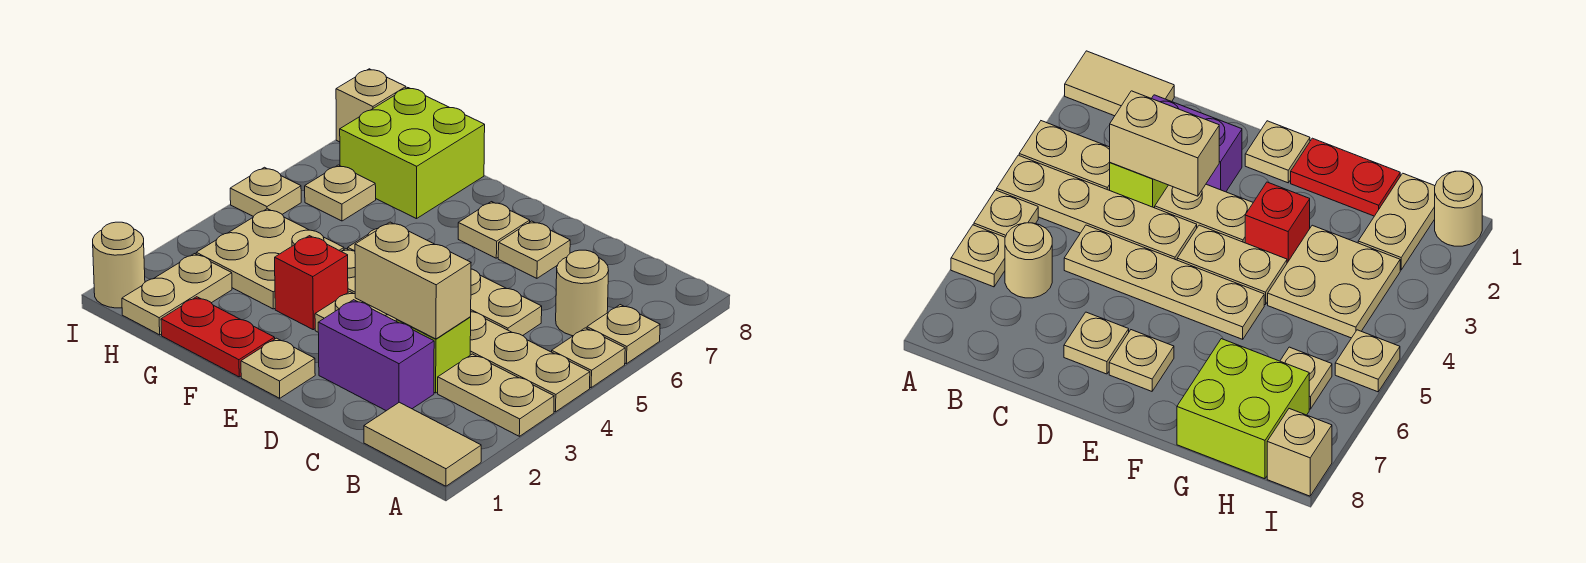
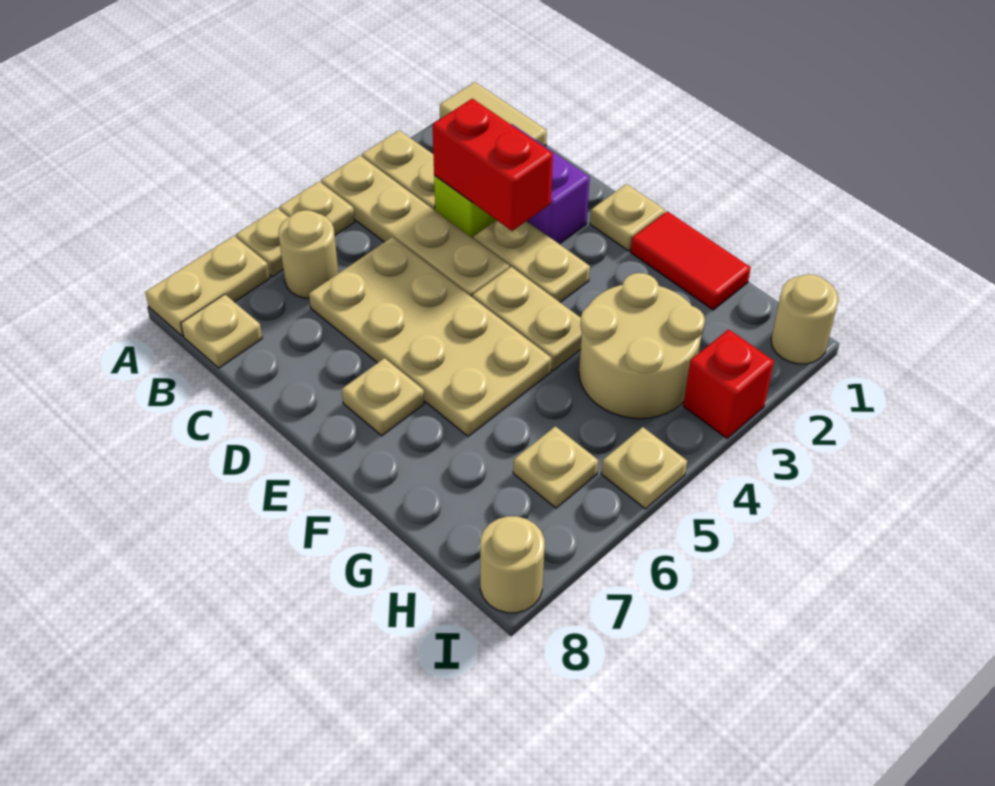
tan brick C3:D3 level 2 -> red brick C3:D3 level 2
tan plate C5:F5 level 1 -> tan plate C5:F6 level 1
tan plate D7 level 1 -> tan plate B8 level 1
red plate F1:G1 level 1 -> red tile F1:G1 level 1
red brick F3 level 1 -> red brick I3 level 1
tan plate G3:H4 level 1 -> tan round brick G3:H4 level 1
lime brick G7:H8 level 1 -> none
tan plate H1:H2 level 1 -> tan plate A7:A8 level 1
tan brick I8 level 1 -> tan round brick I8 level 1

